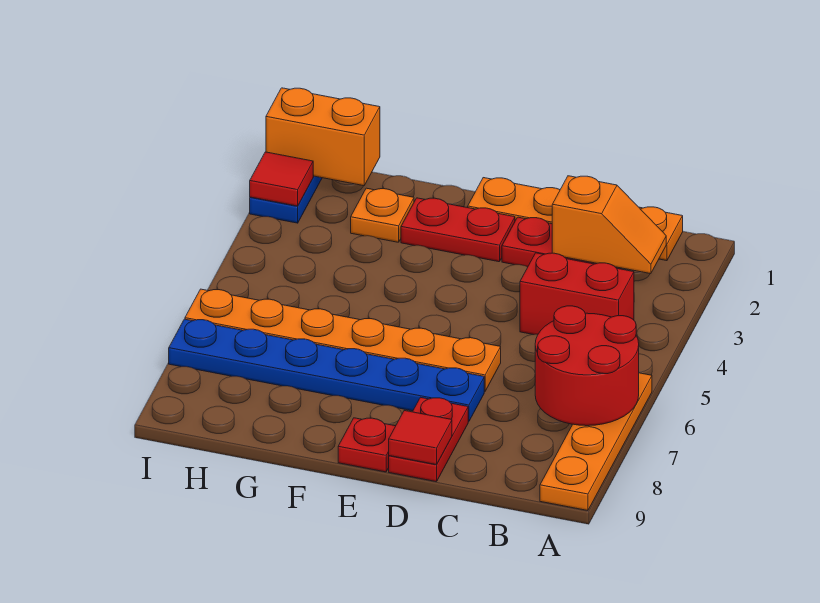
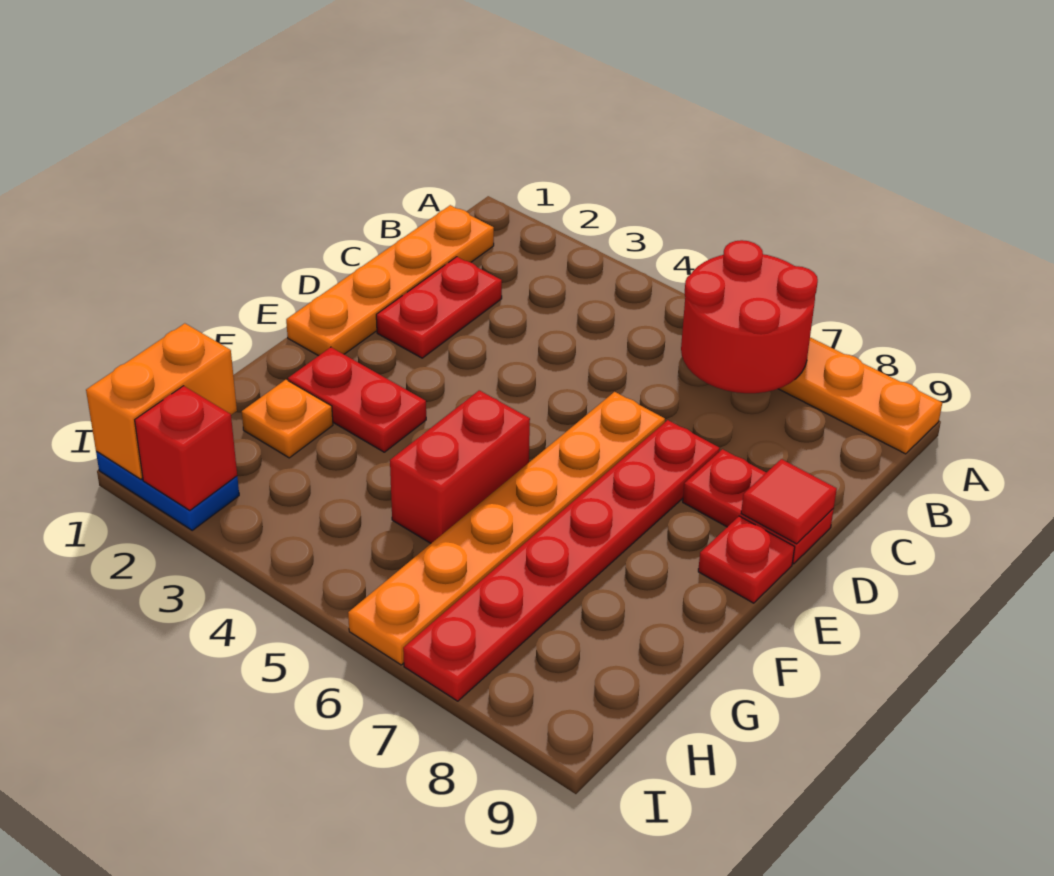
orange slope B2:C2 level 2 top C -> none
red brick B4:C4 level 1 -> red brick F5:G5 level 1
blue plate D7:I7 level 1 -> red plate D7:I7 level 1
red plate E2:F2 level 1 -> red plate F2:F3 level 1
red tile I2 level 2 -> red brick I2 level 2

